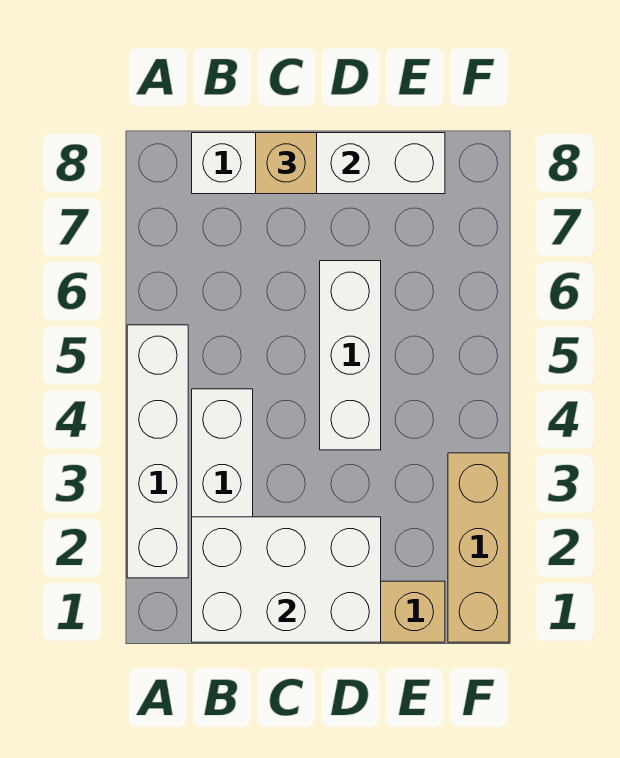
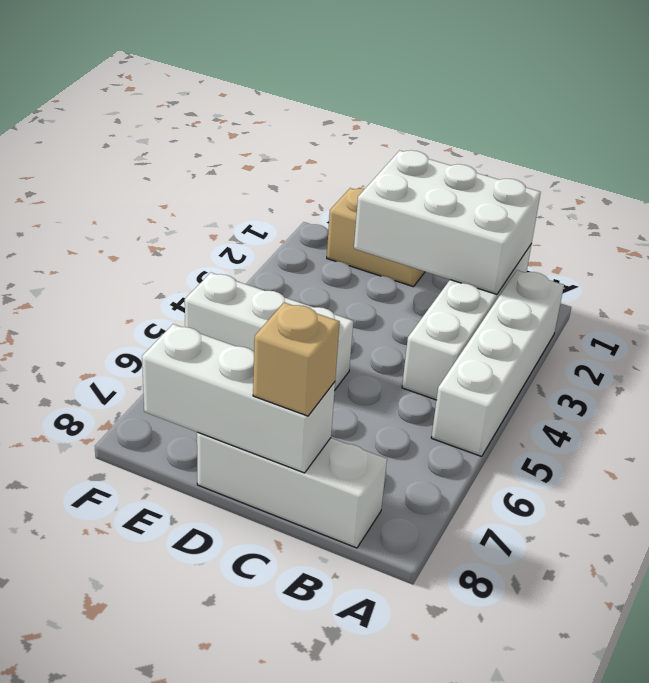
white brick D4:D6 level 1 -> white brick D5:F5 level 1
tan brick F1:F3 level 1 -> none

